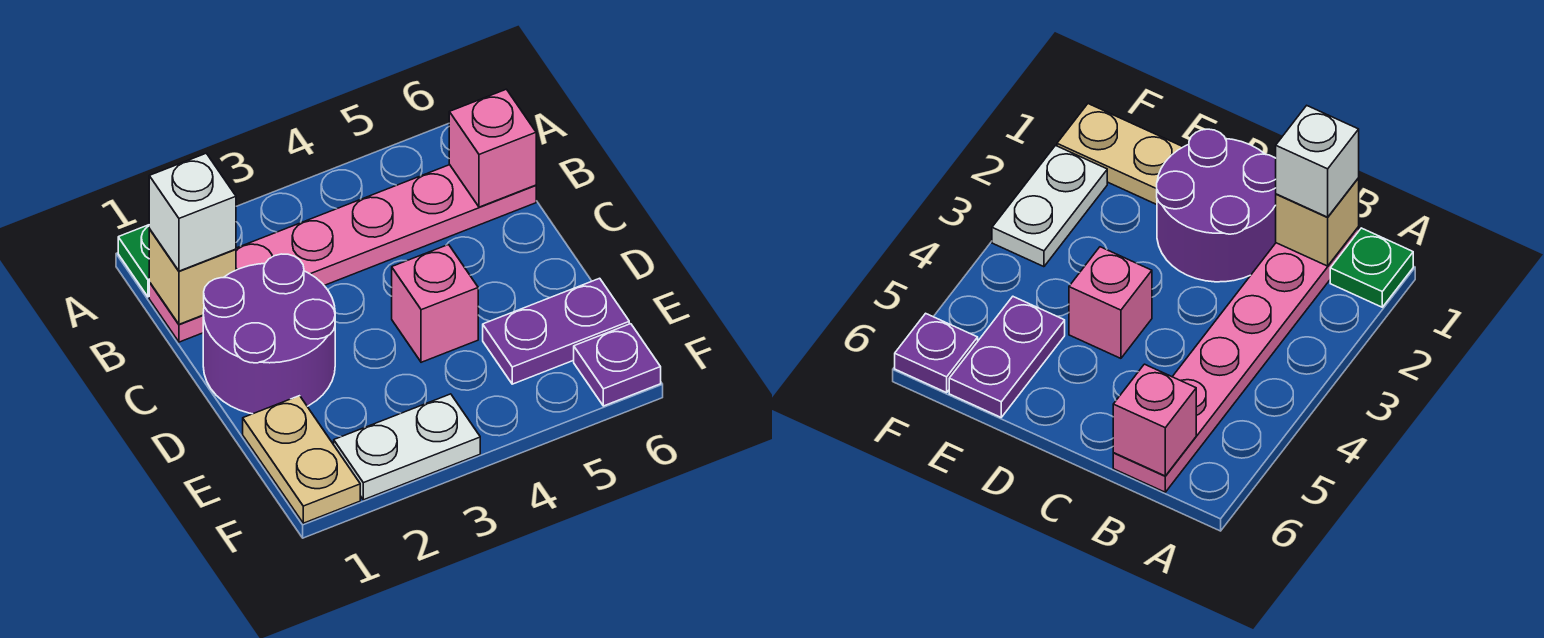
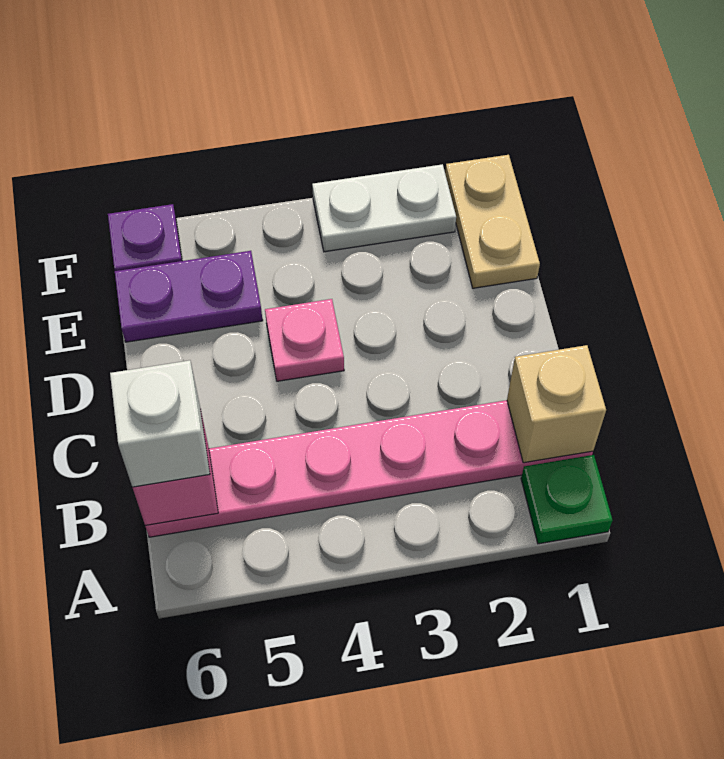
white brick B1 level 3 -> white brick B6 level 3
purple round brick C1:D2 level 1 -> none
pink brick D4 level 1 -> pink plate D4 level 1

